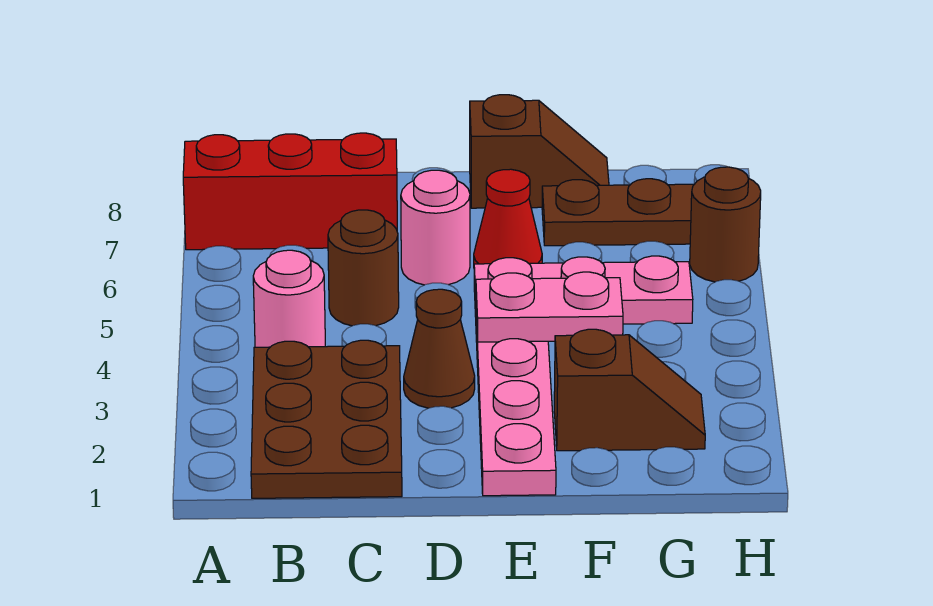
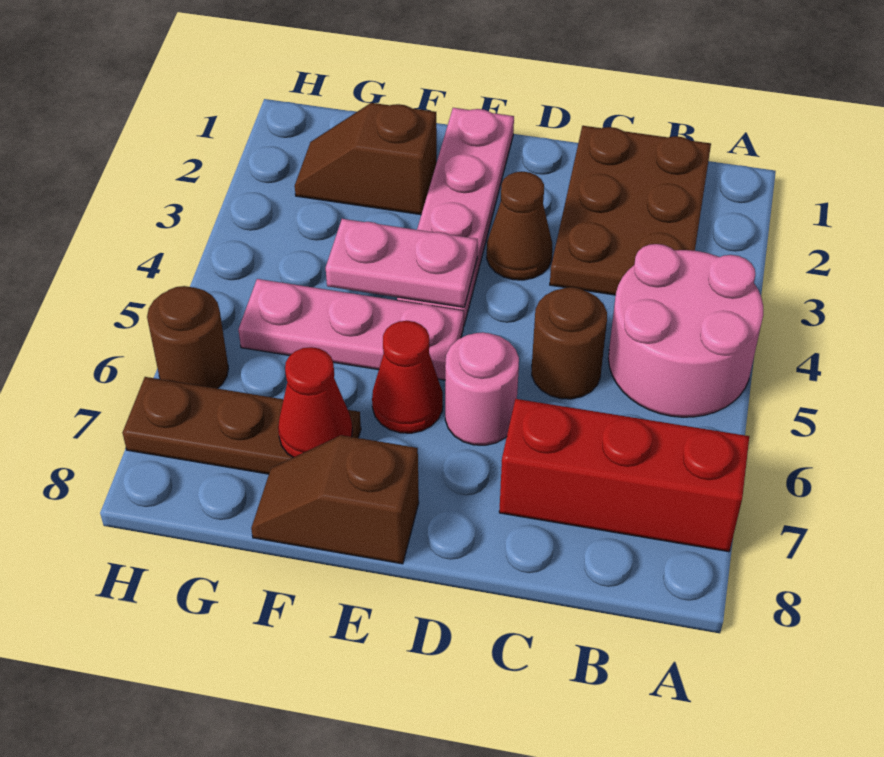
pink round brick B4 level 1 -> pink round brick A4:B5 level 1
none -> red cone F7 level 2

